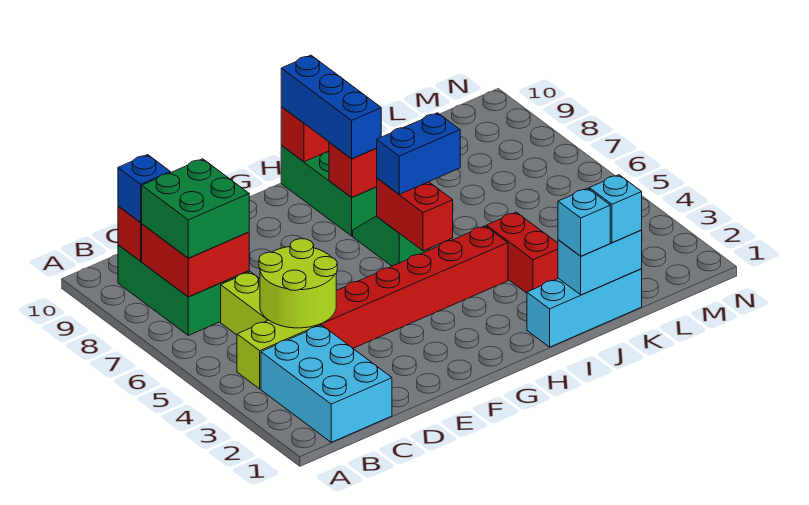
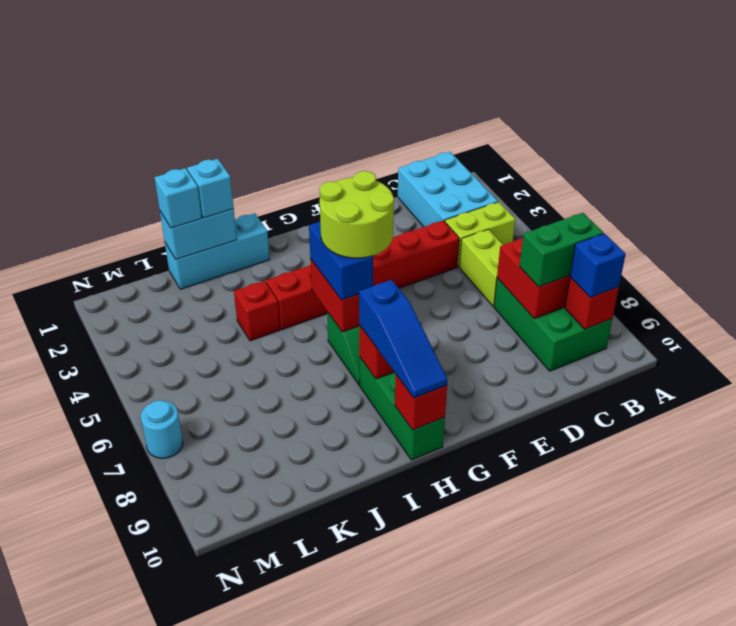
green brick B7:C8 level 3 -> green brick B8:C8 level 3
lime round brick C4:D5 level 2 -> lime round brick G5:H6 level 4
blue brick H6:I6 level 3 -> blue brick H5:H6 level 3
blue brick H8:H10 level 3 -> blue slope H8:H10 level 3 top 8
red brick J3:J4 level 1 -> red brick J4 level 1
none -> cyan round brick N7 level 1

